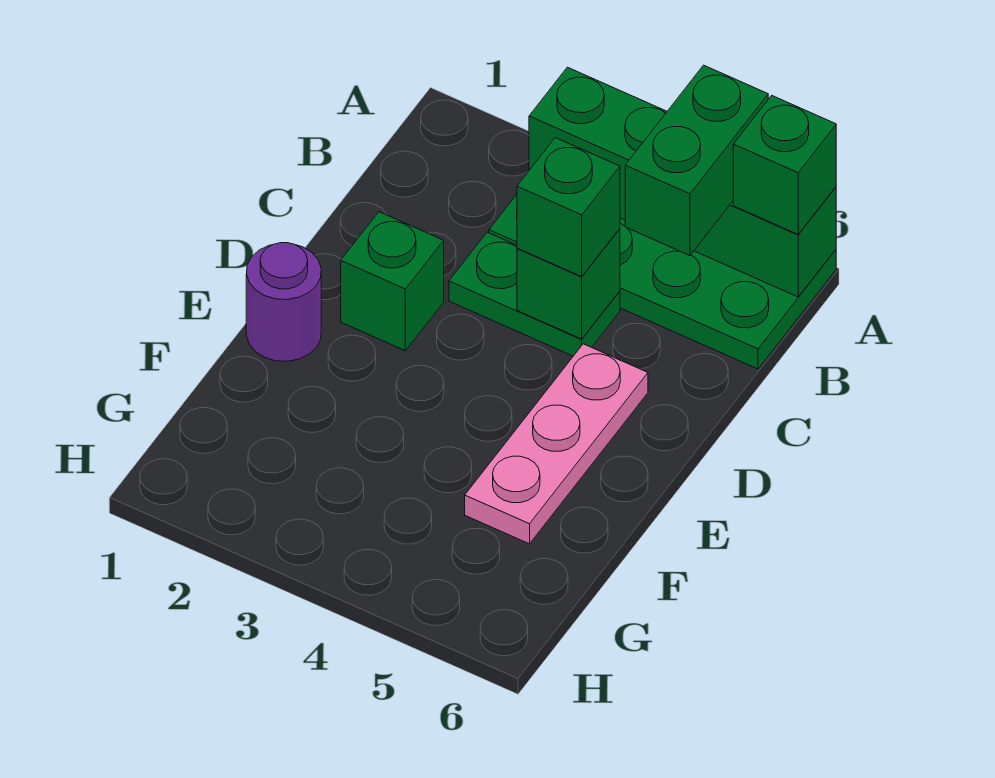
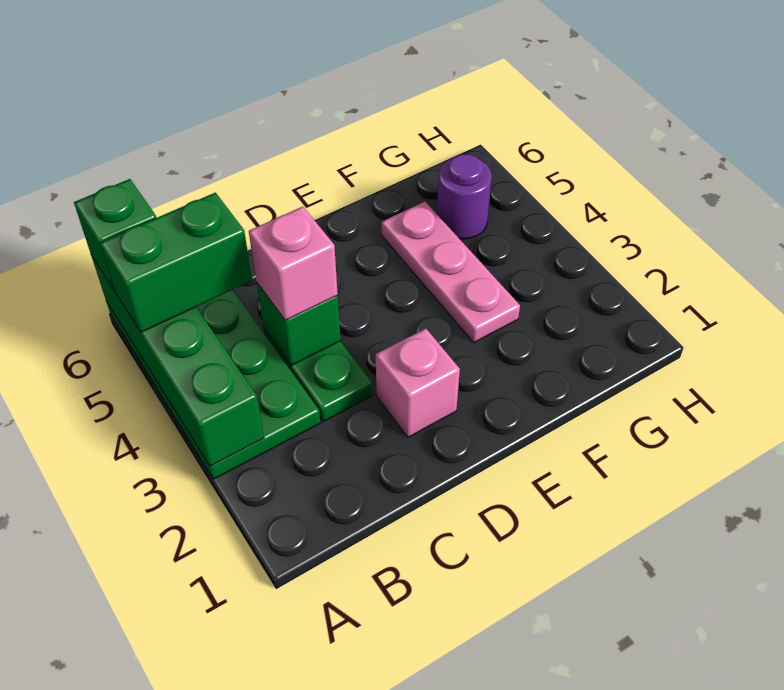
green brick C4 level 3 -> pink brick C4 level 3
green brick D2 level 1 -> pink brick D2 level 1
pink plate D5:F5 level 1 -> pink plate F3:F5 level 1
purple round brick E1 level 1 -> purple round brick G5 level 1

